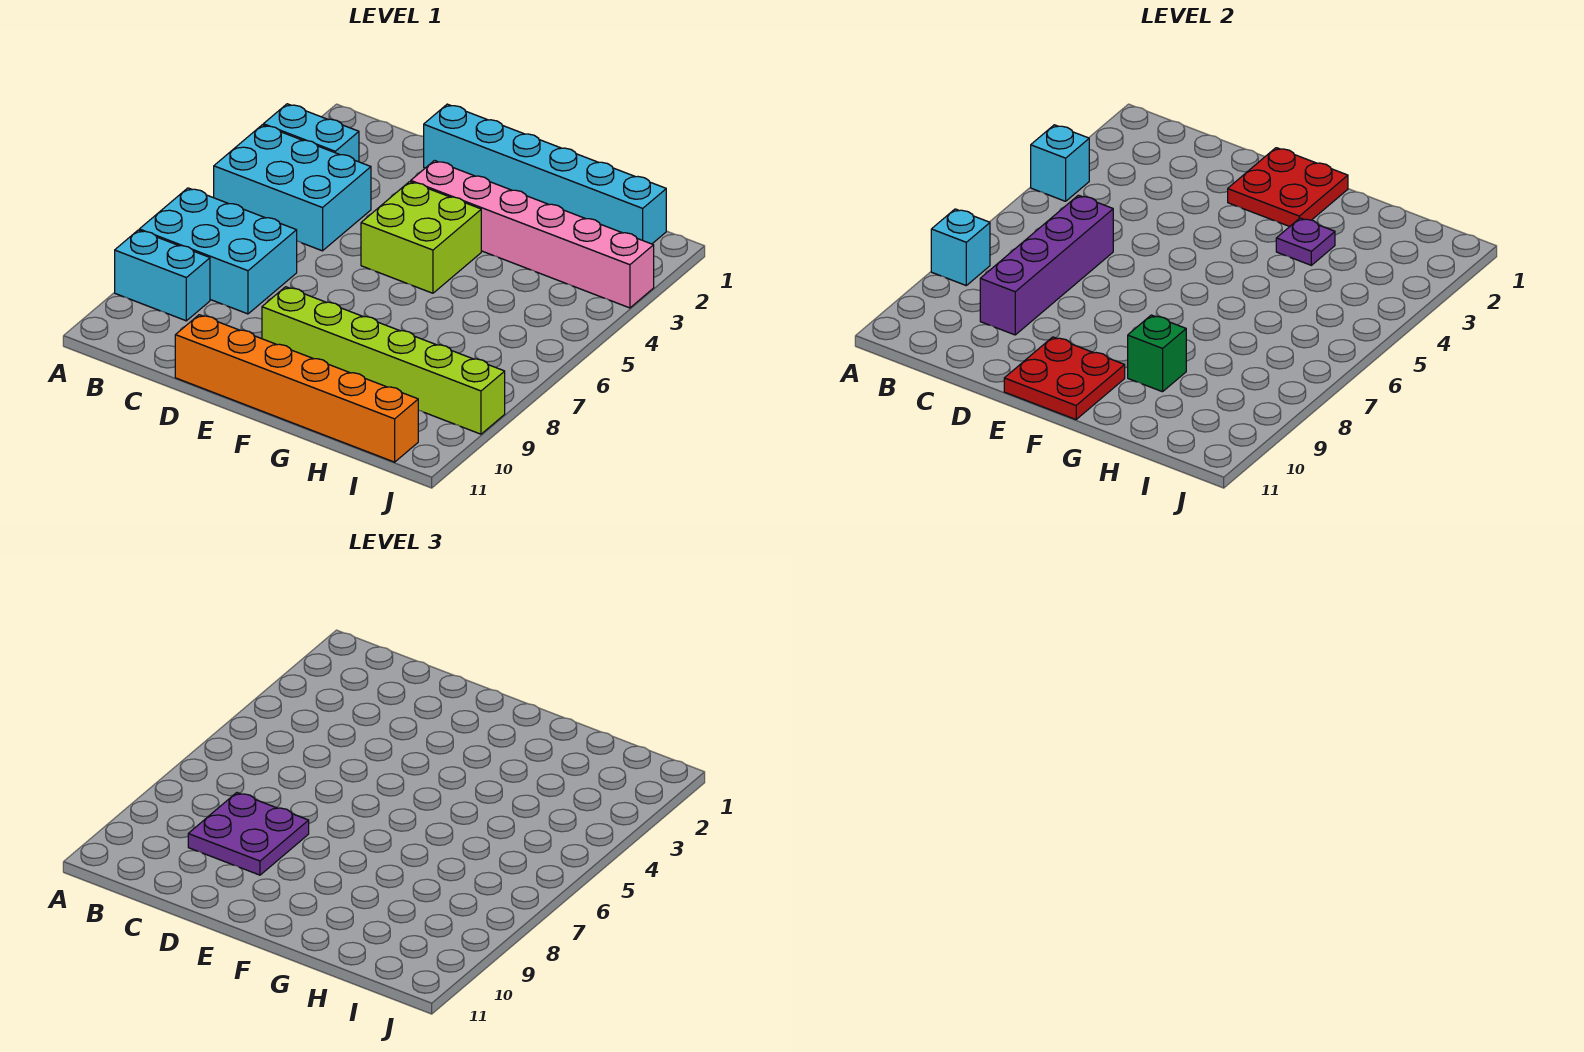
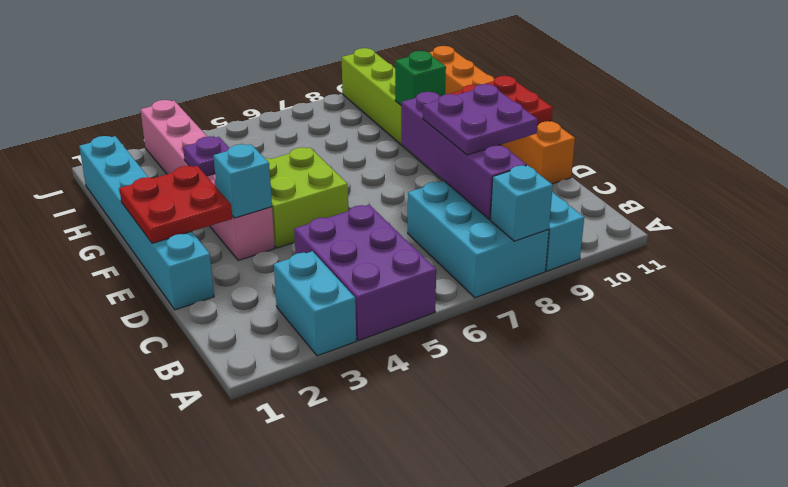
cyan brick A4:C5 level 1 -> purple brick A4:C5 level 1
cyan brick A4 level 2 -> cyan brick E3 level 2
purple brick C6:C9 level 2 -> purple brick B8:E8 level 2

